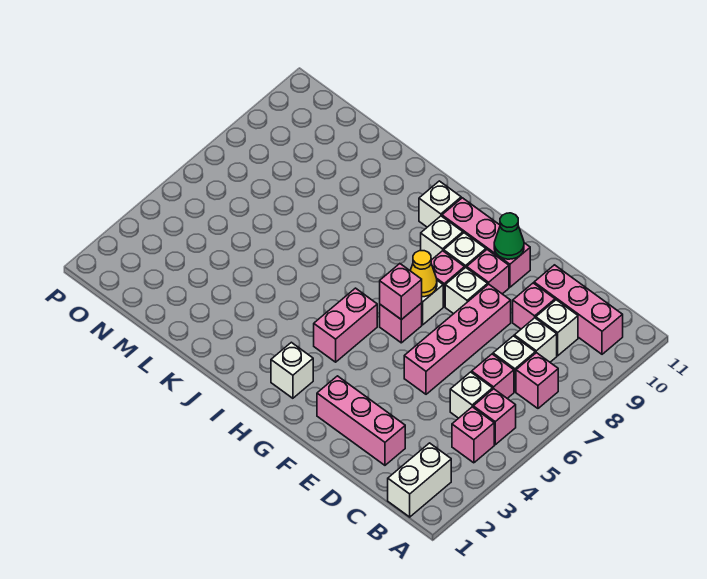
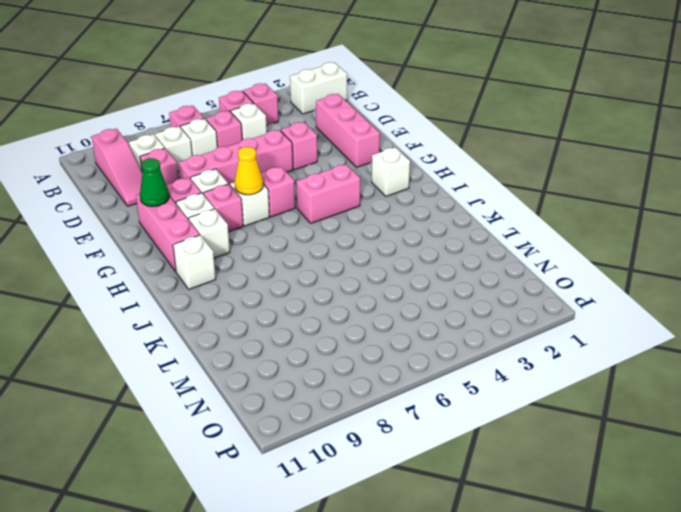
pink brick B10:D10 level 1 -> pink slope B10:D10 level 1 top B
pink brick G6 level 2 -> pink brick E4 level 1

